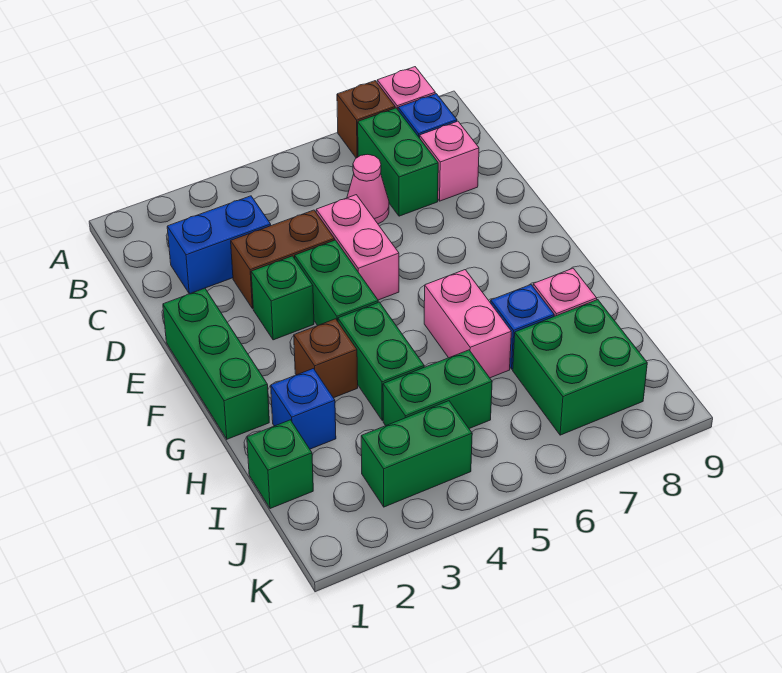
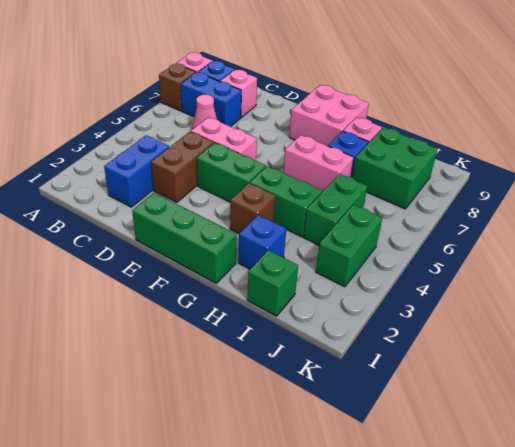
green brick B7:C7 level 1 -> blue brick B7:C7 level 1
green brick E3 level 1 -> none
none -> pink brick F8:G9 level 1

